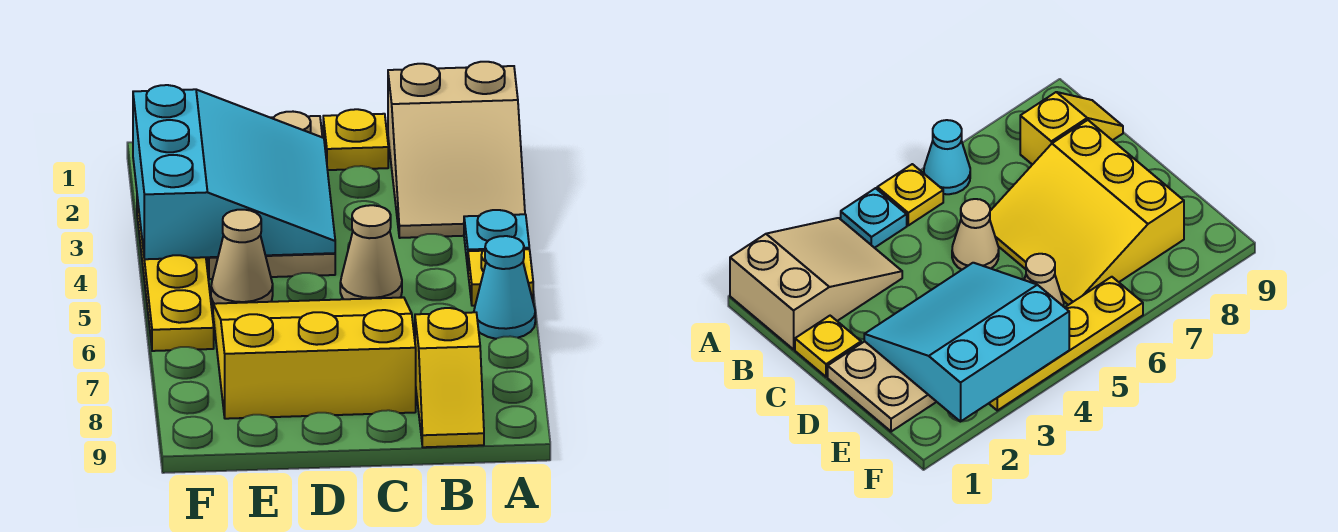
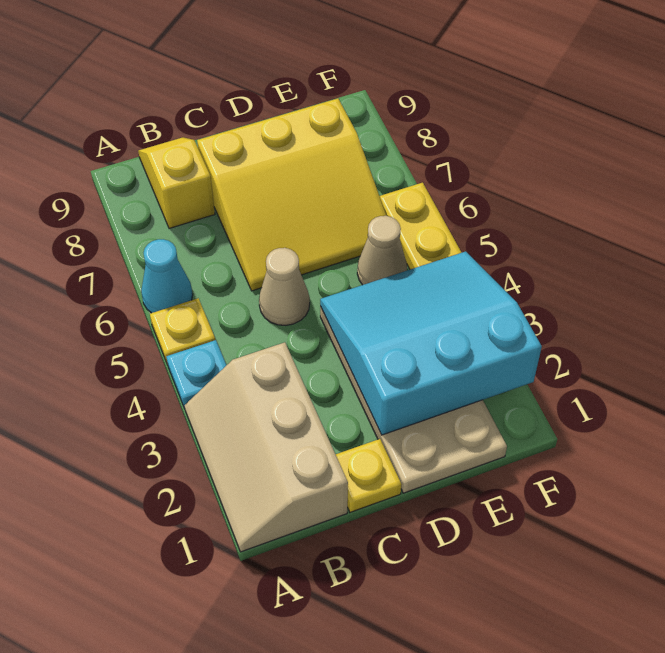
tan slope A1:B3 level 1 top 1 -> tan slope A1:B3 level 1 top B
cyan slope D2:F4 level 2 top F -> cyan slope D2:F4 level 2 top 2

